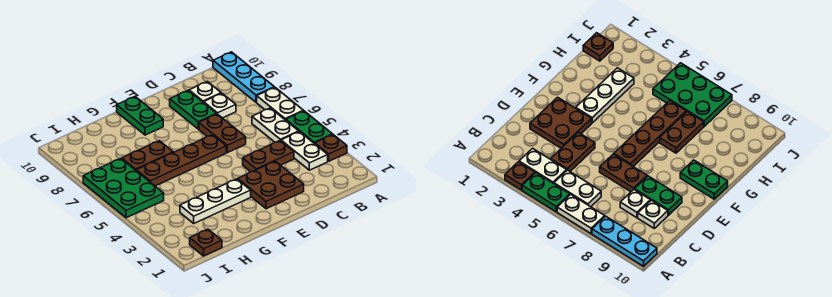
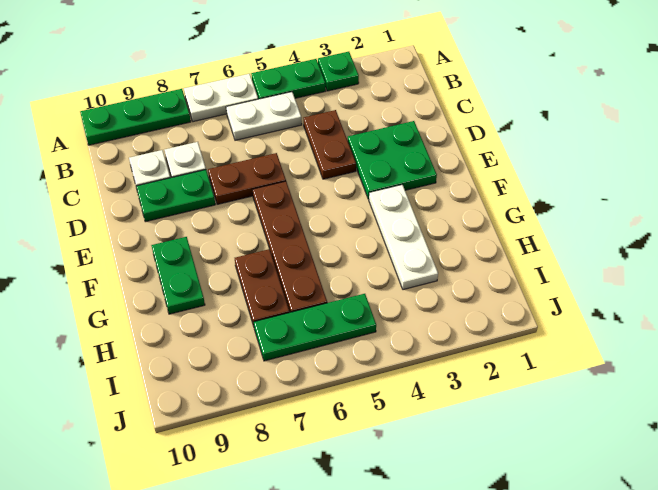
brown plate A3 level 1 -> green plate A3 level 1
cyan plate A8:A10 level 1 -> green plate A8:A10 level 1
white plate B3:B4 level 1 -> none
brown plate D2:E3 level 1 -> green plate D2:E3 level 1
green plate F9:F10 level 1 -> green plate F9:G9 level 1
brown plate I1 level 1 -> none
green plate I5:J7 level 1 -> green plate I5:I7 level 1

